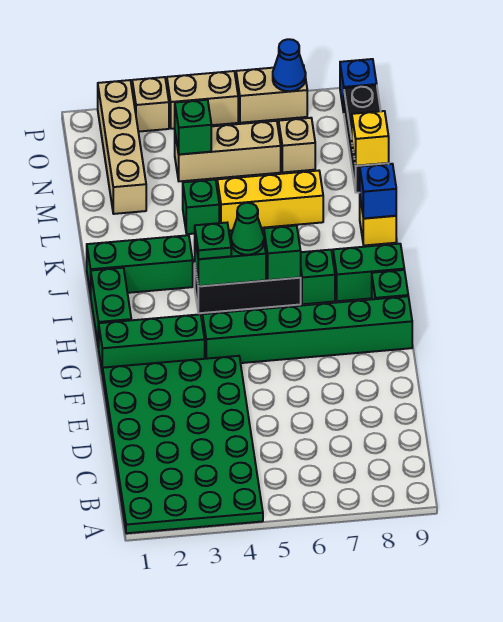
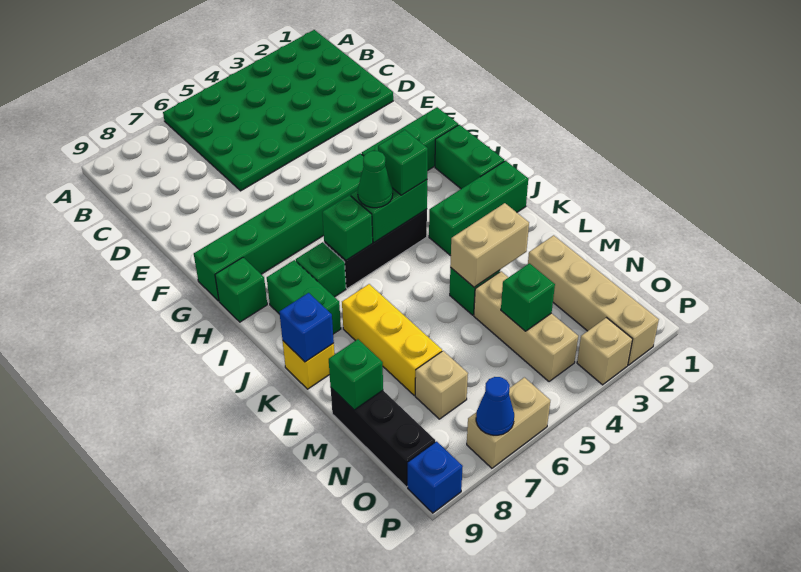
green plate A1:F4 level 1 -> green plate A1:D6 level 1
green plate I4 level 3 -> green brick I4 level 3
green brick I8:I9 level 1 -> green brick I8:J8 level 1
yellow brick L5:L7 level 1 -> yellow brick K7:M7 level 1
yellow brick M9 level 2 -> green brick M9 level 2
tan brick N4:N6 level 1 -> tan brick M4:O4 level 1
tan brick P4:P5 level 1 -> tan brick L3:L4 level 2

